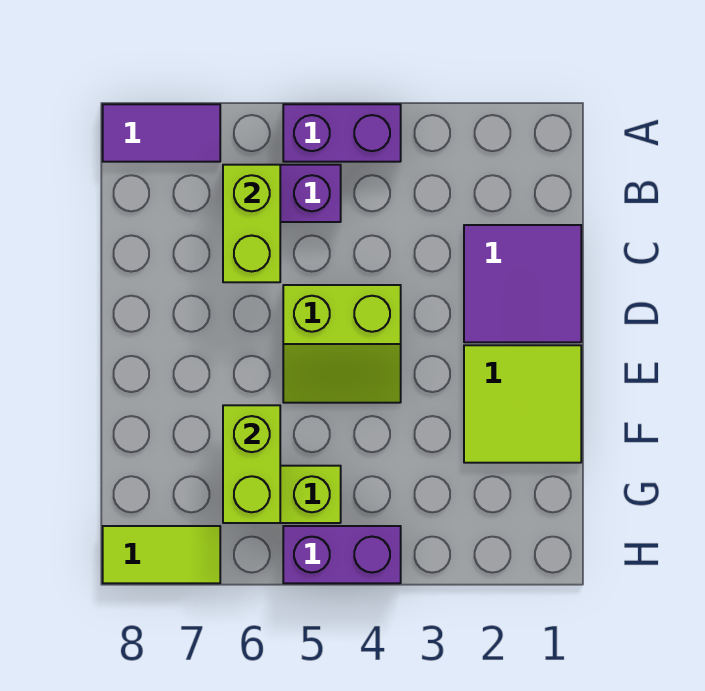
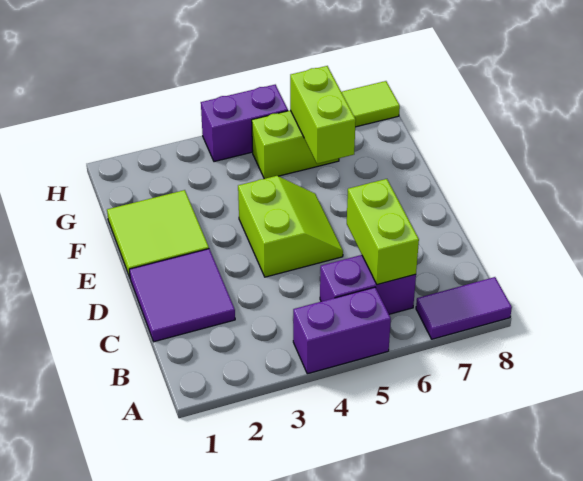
lime slope D4:E5 level 1 top D -> lime slope D4:E5 level 1 top 4

